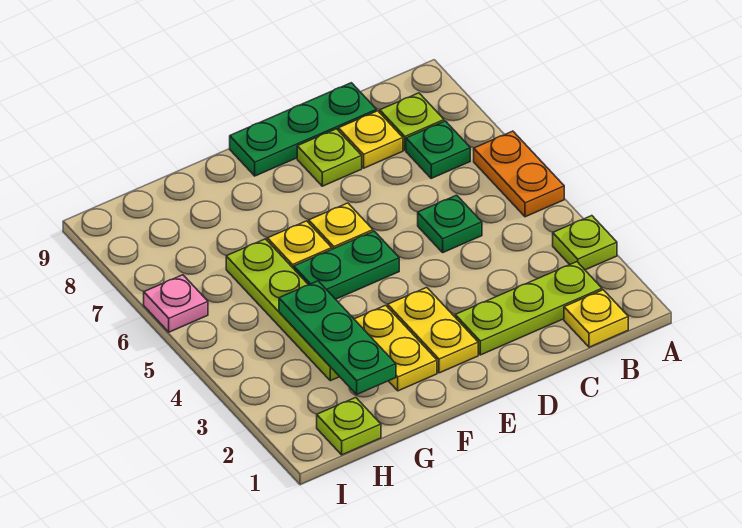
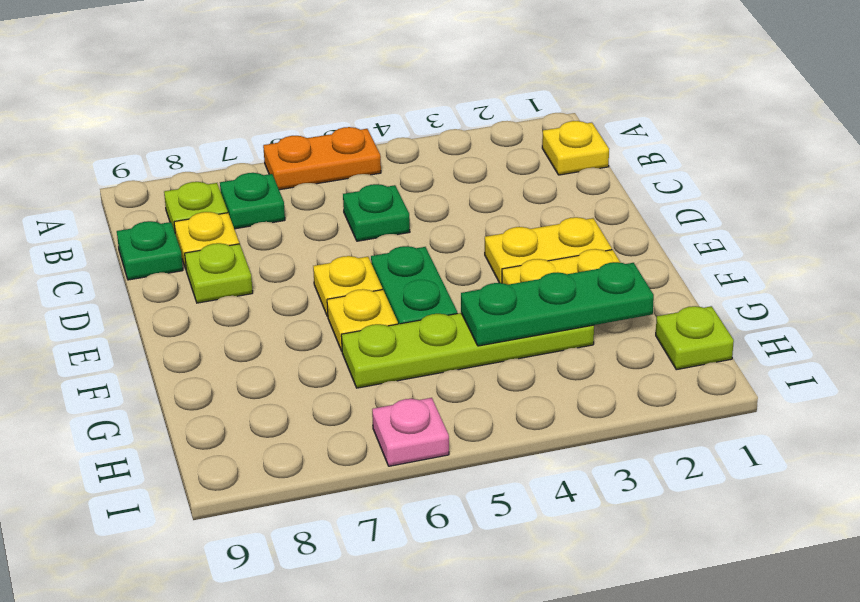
lime plate A3 level 1 -> none
lime plate B2:D2 level 1 -> none
green plate C9:E9 level 1 -> green plate C9 level 1

